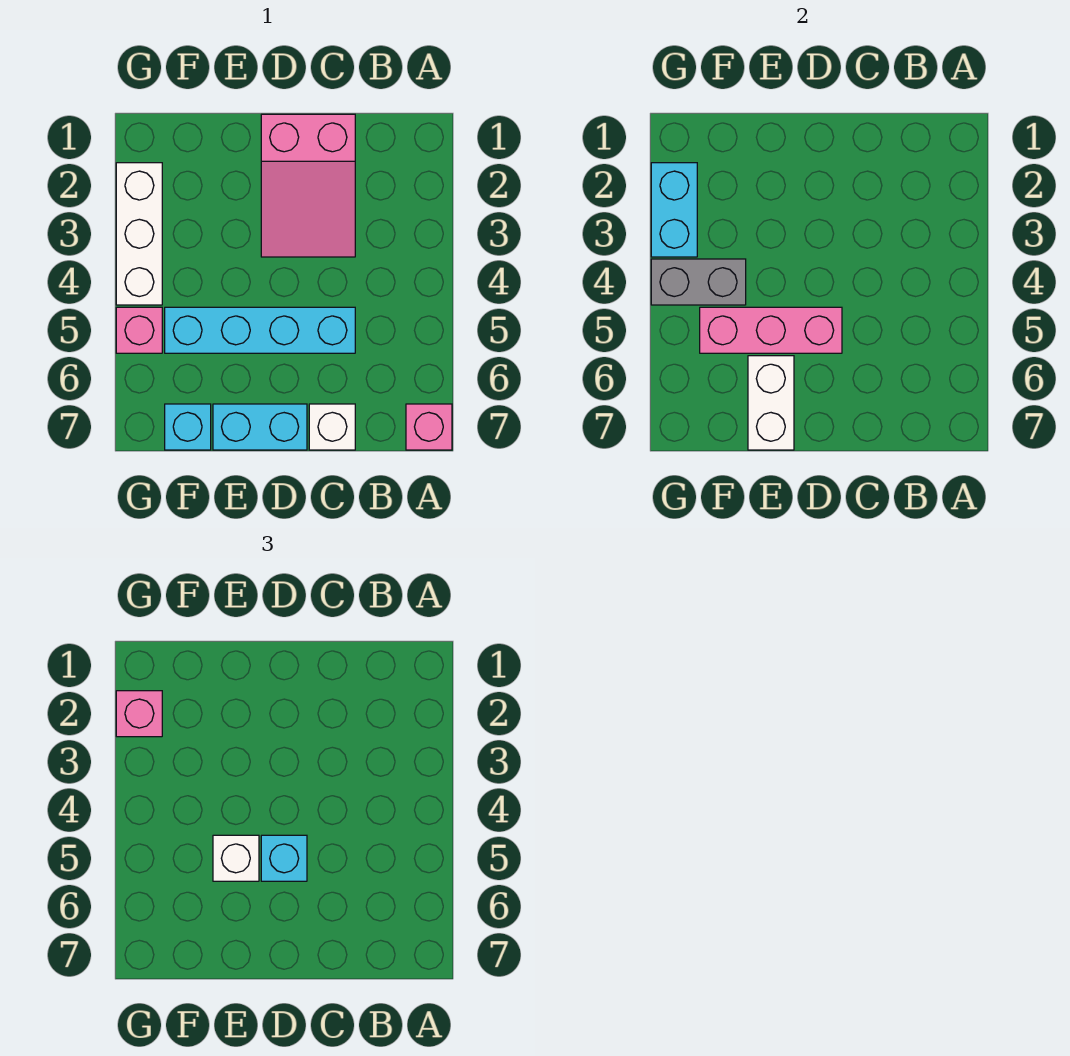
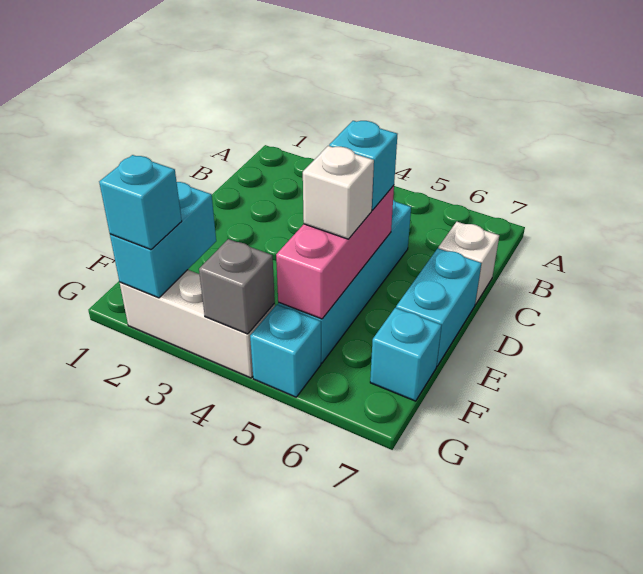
pink brick A7 level 1 -> none
pink slope C1:D3 level 1 top 1 -> none
white brick E6:E7 level 2 -> none
grey brick F4:G4 level 2 -> grey brick G4 level 2
cyan brick G2:G3 level 2 -> cyan brick F2:G2 level 2
pink brick G2 level 3 -> cyan brick G2 level 3
pink brick G5 level 1 -> cyan brick G5 level 1

